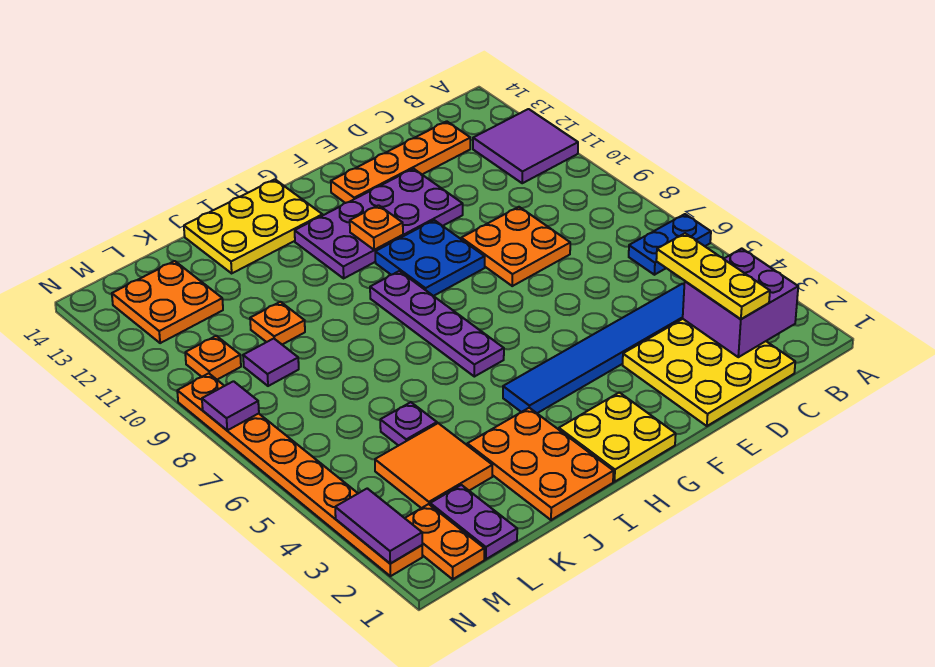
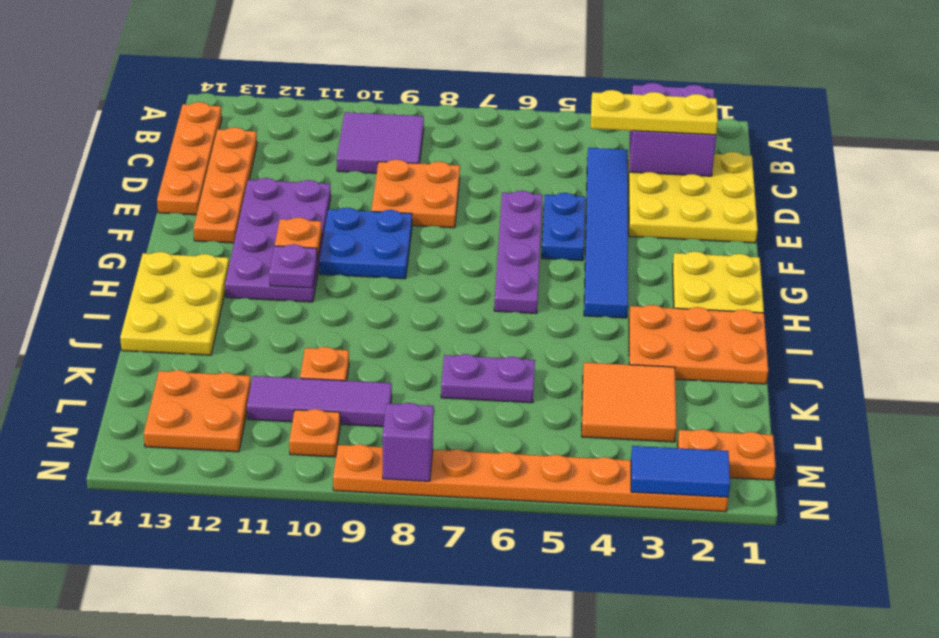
blue plate A6:B6 level 1 -> blue plate E5:F5 level 1
purple tile A11:B12 level 1 -> purple tile B9:C10 level 1
none -> orange plate B14:E14 level 1
purple plate H6:H9 level 1 -> purple plate E6:H6 level 1
purple plate K5 level 1 -> purple plate H11 level 2
purple plate L1:L2 level 1 -> purple plate K6:K7 level 1
purple tile L9 level 1 -> purple tile L9:L11 level 1
purple tile N2:N3 level 2 -> blue tile N2:N3 level 2
purple tile N8 level 2 -> purple brick N8 level 2

